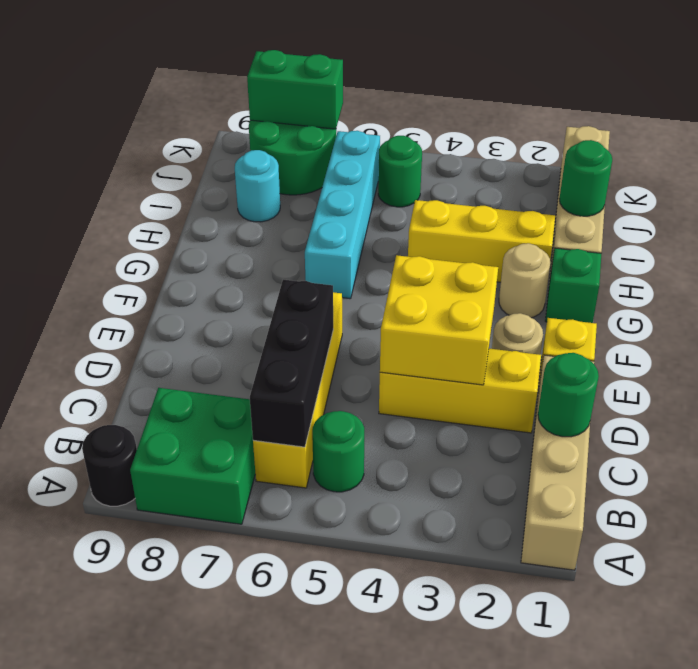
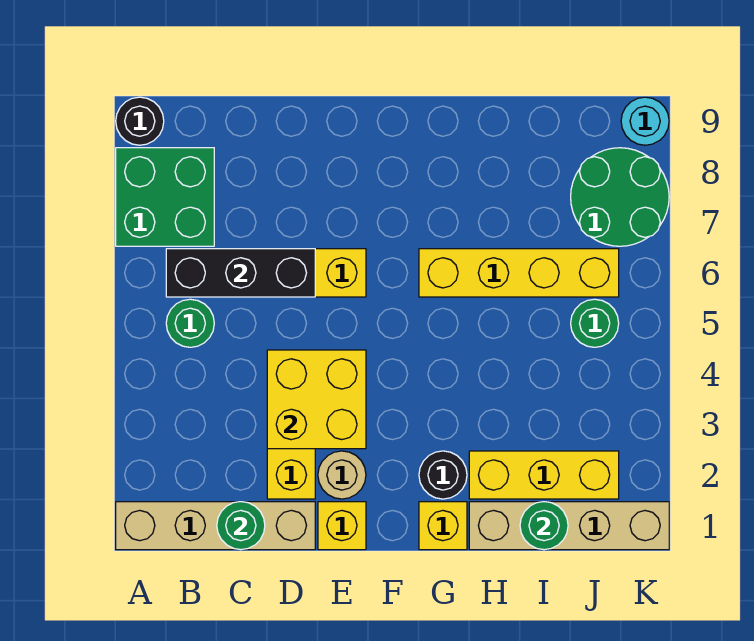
green brick G1 level 1 -> yellow brick G1 level 1
tan round brick G2 level 1 -> black round brick G2 level 1
cyan brick G6:J6 level 1 -> yellow brick G6:J6 level 1
yellow brick H2:H4 level 1 -> yellow brick H2:J2 level 1
cyan round brick I8 level 1 -> cyan round brick K9 level 1
green brick K7:K8 level 2 -> none

